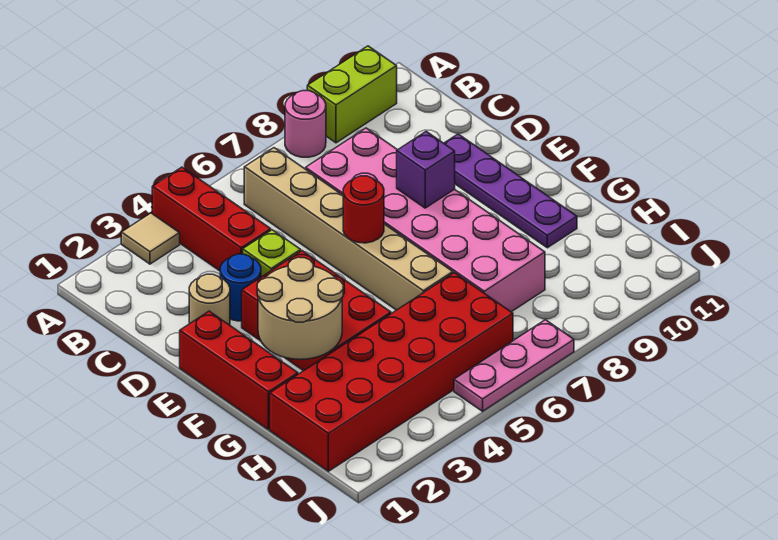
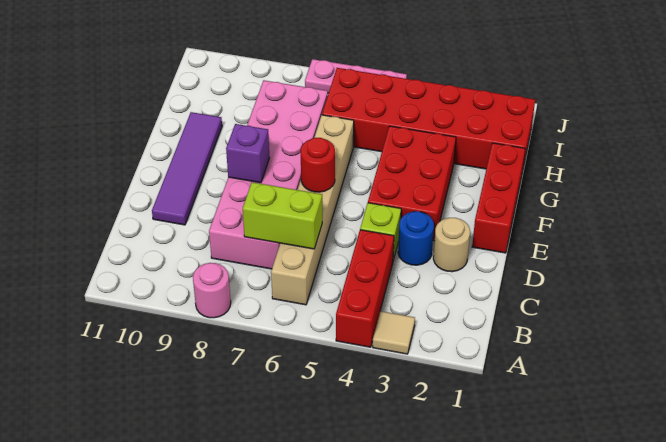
lime brick A9:A10 level 1 -> lime brick C6:C7 level 2
purple plate D10:G10 level 1 -> purple tile D10:G10 level 1
tan round brick F2:G3 level 2 -> none

